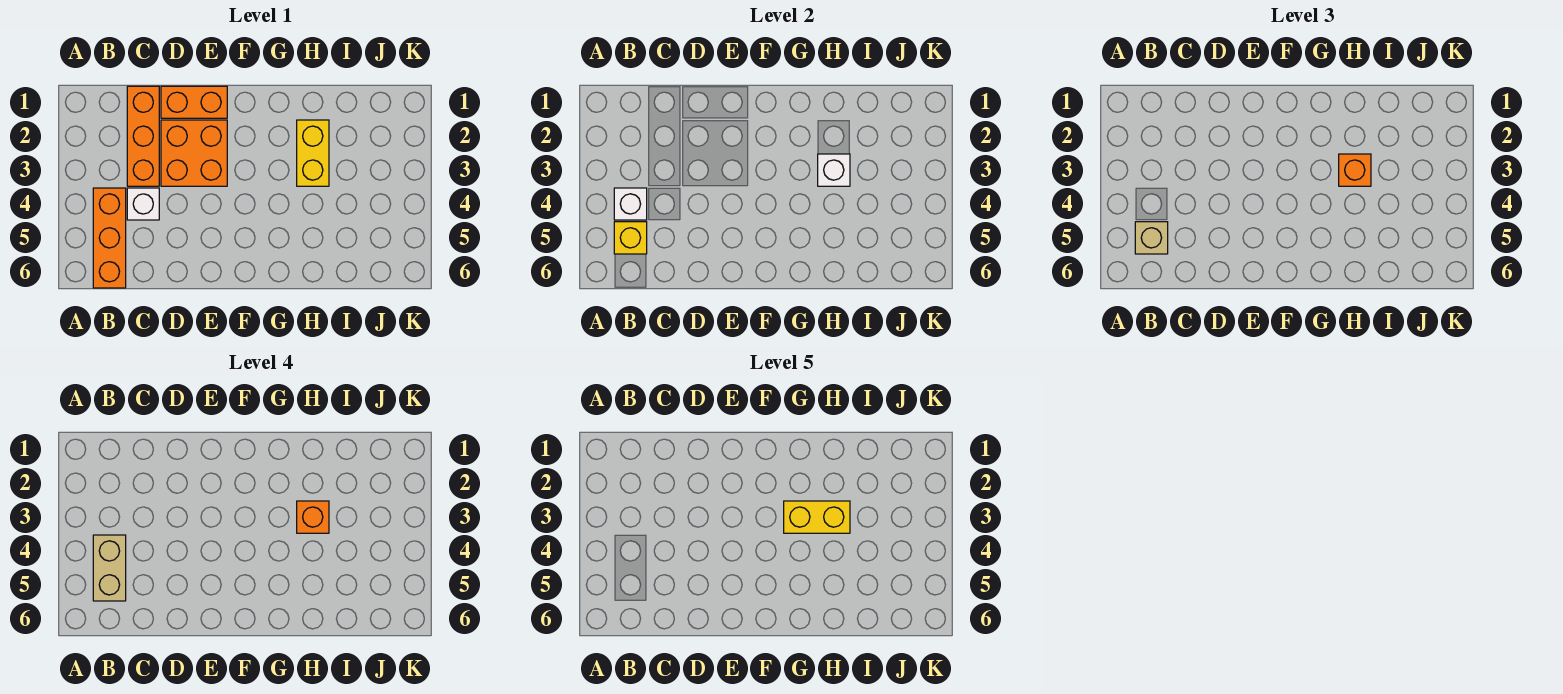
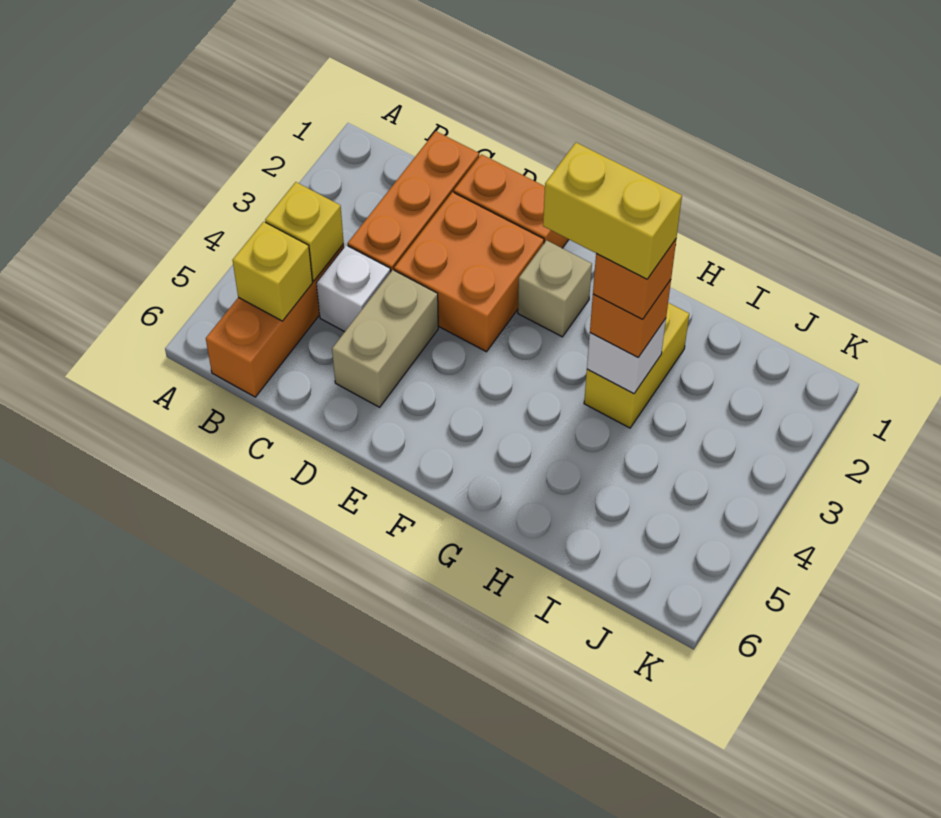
white brick B4 level 2 -> yellow brick B4 level 2
tan brick B4:B5 level 4 -> tan brick D4:D5 level 1
tan brick B5 level 3 -> tan brick F2 level 1

